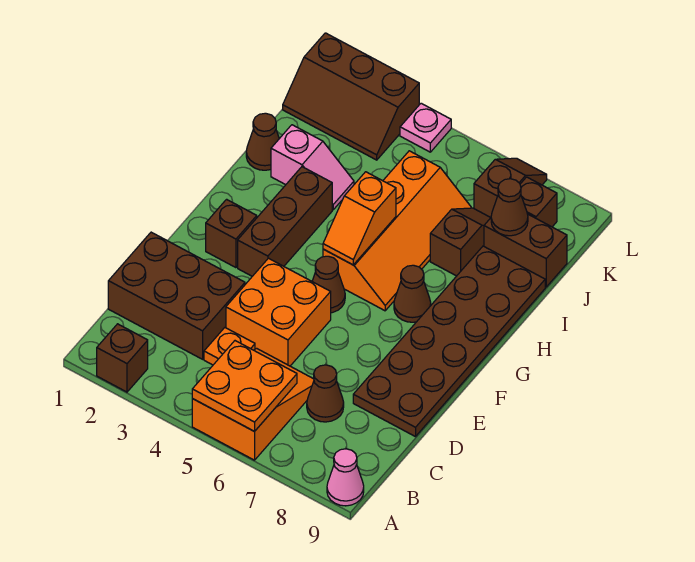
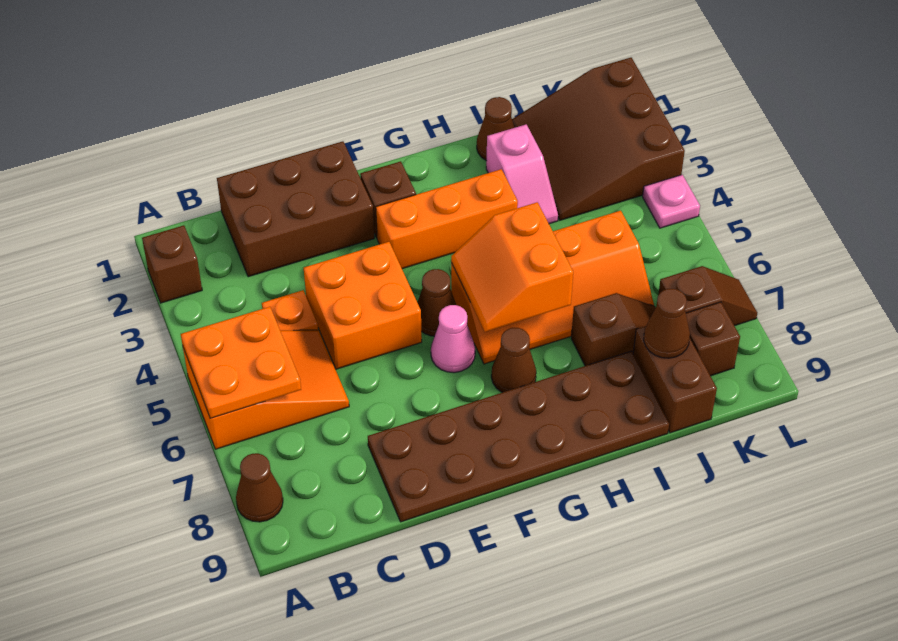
pink cone A9 level 1 -> pink cone F6 level 1
brown brick C1:D3 level 1 -> brown brick C1:E2 level 1
brown cone C7 level 1 -> brown cone A8 level 1
brown brick F3:H3 level 1 -> orange brick F3:H3 level 1
orange slope G5:H5 level 2 top H -> orange slope G5:H6 level 2 top H
brown slope K1:L3 level 1 top L -> brown slope J1:L3 level 1 top L

